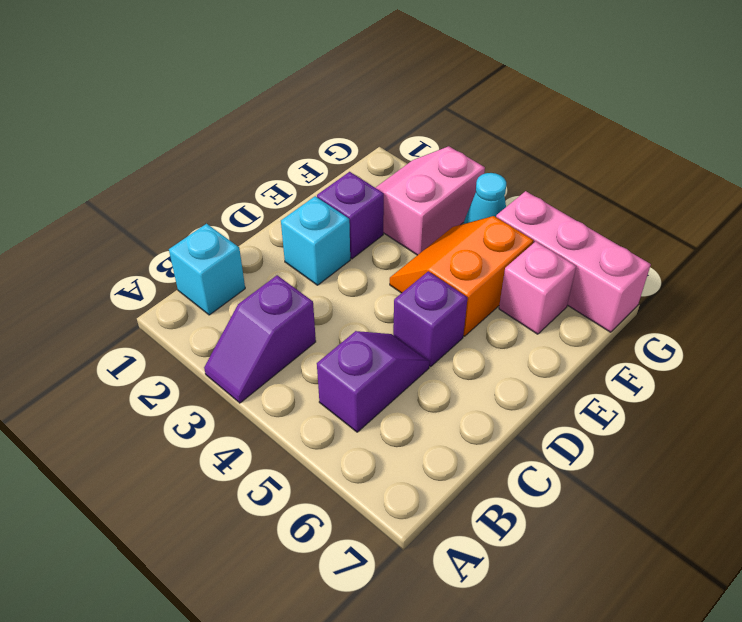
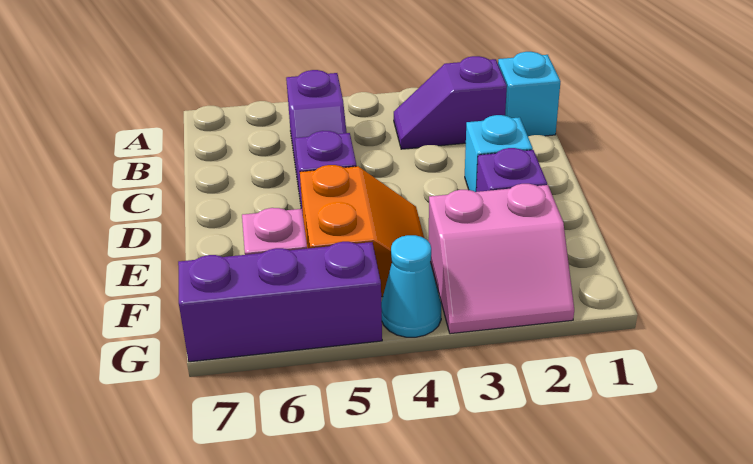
purple slope A3:B3 level 1 top B -> purple slope B2:B3 level 1 top 2
pink slope F2:G3 level 1 top 3 -> pink slope F2:G3 level 1 top F
pink brick G5:G7 level 1 -> purple brick G5:G7 level 1

